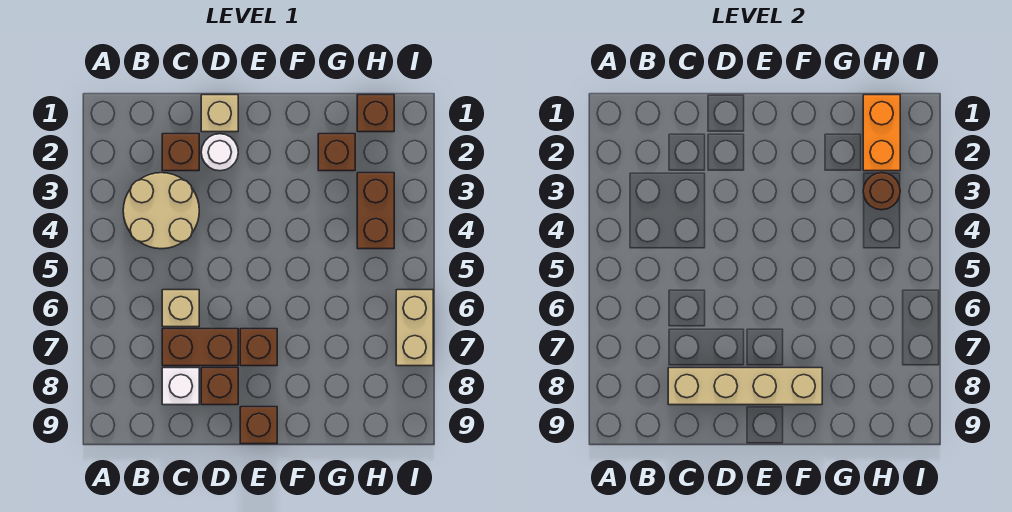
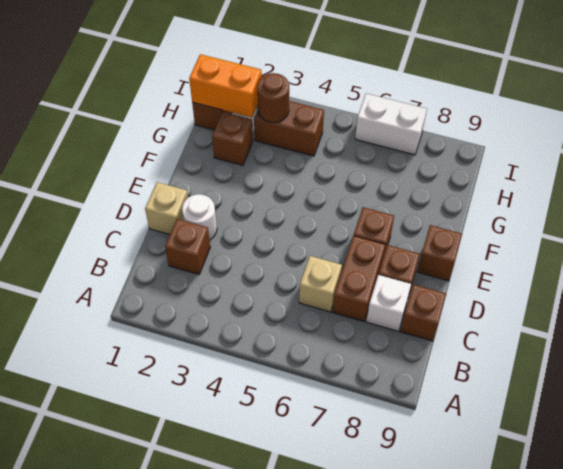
tan round brick B3:C4 level 1 -> none
tan brick C8:F8 level 2 -> none
none -> brown brick C9 level 1
tan brick I6:I7 level 1 -> white brick I6:I7 level 1

